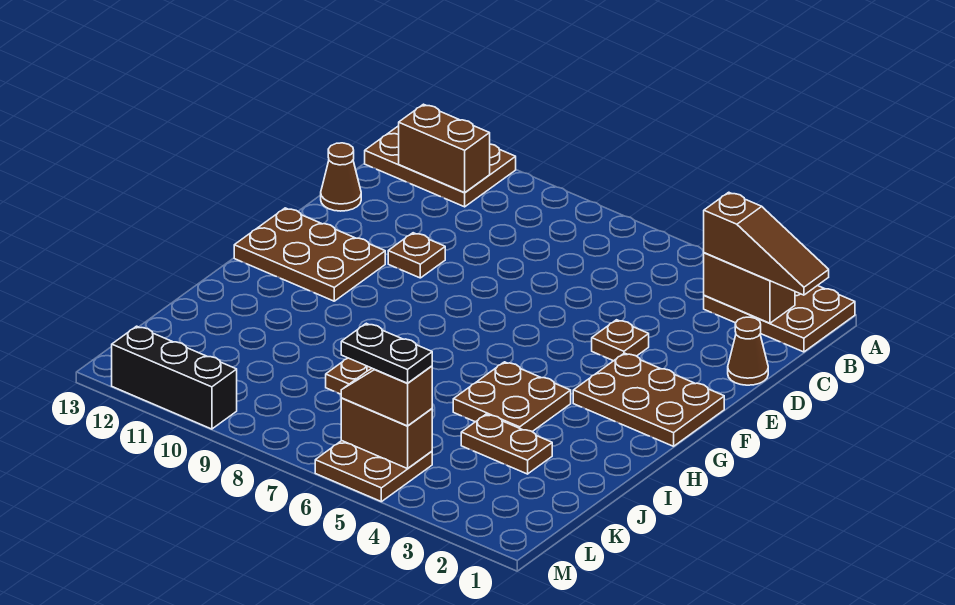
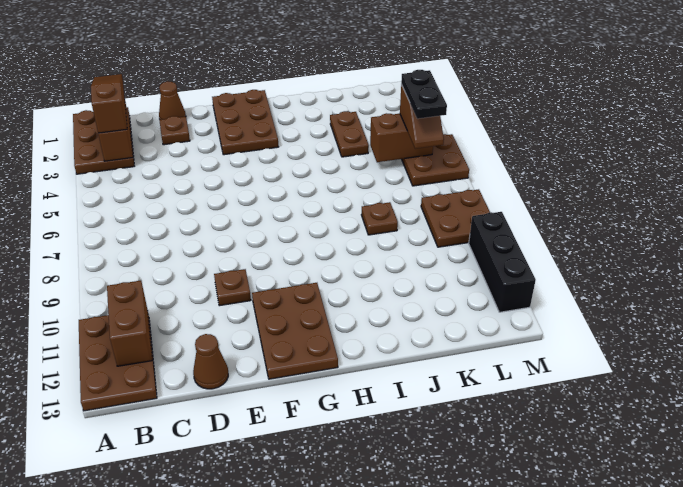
brown plate E4 level 1 -> brown plate D2 level 1
brown plate H4:I5 level 1 -> brown plate L8:M9 level 1
brown brick L5:L6 level 2 -> brown brick K5:L5 level 2

